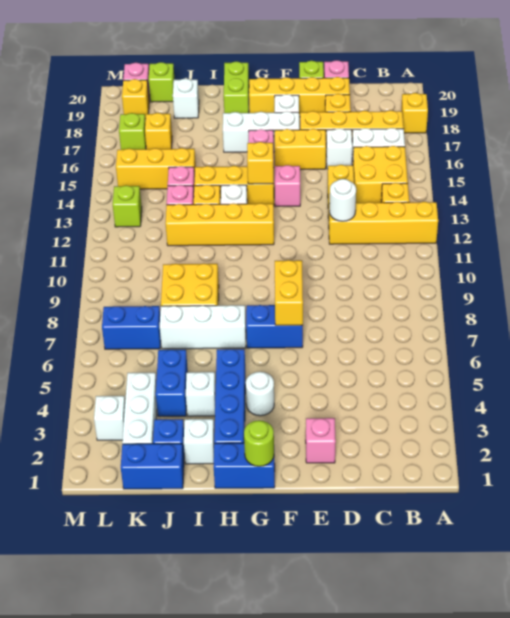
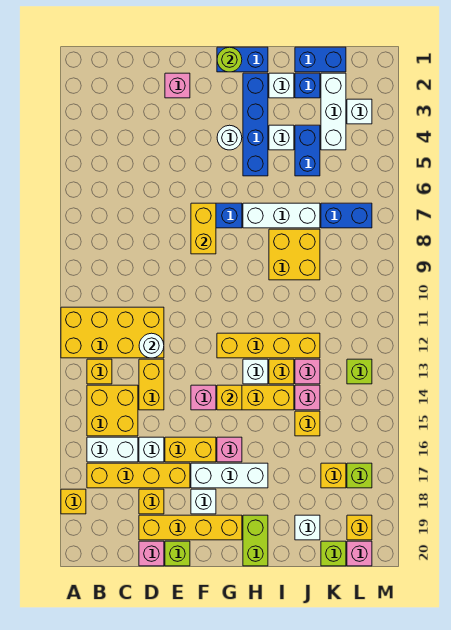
yellow brick A12:D12 level 1 -> yellow brick A11:D12 level 1
yellow brick J15:L15 level 1 -> yellow brick J15 level 1

